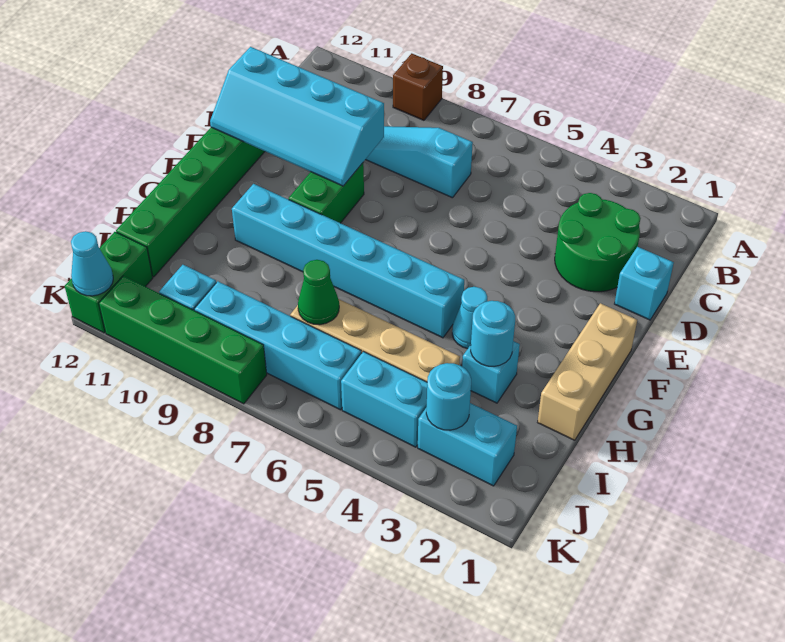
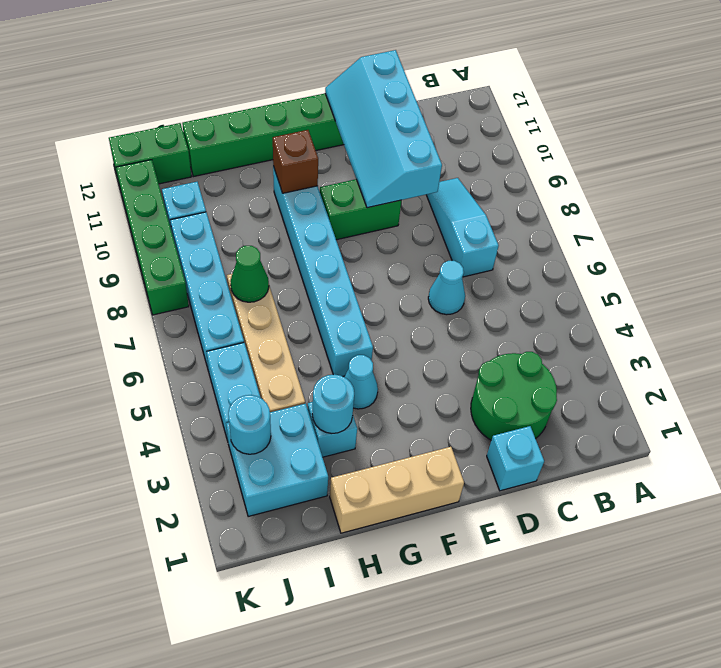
brown brick A9 level 1 -> brown brick G10 level 2
cyan brick J2:J3 level 1 -> cyan brick I2:J3 level 1
cyan cone K12 level 2 -> cyan cone D6 level 1

